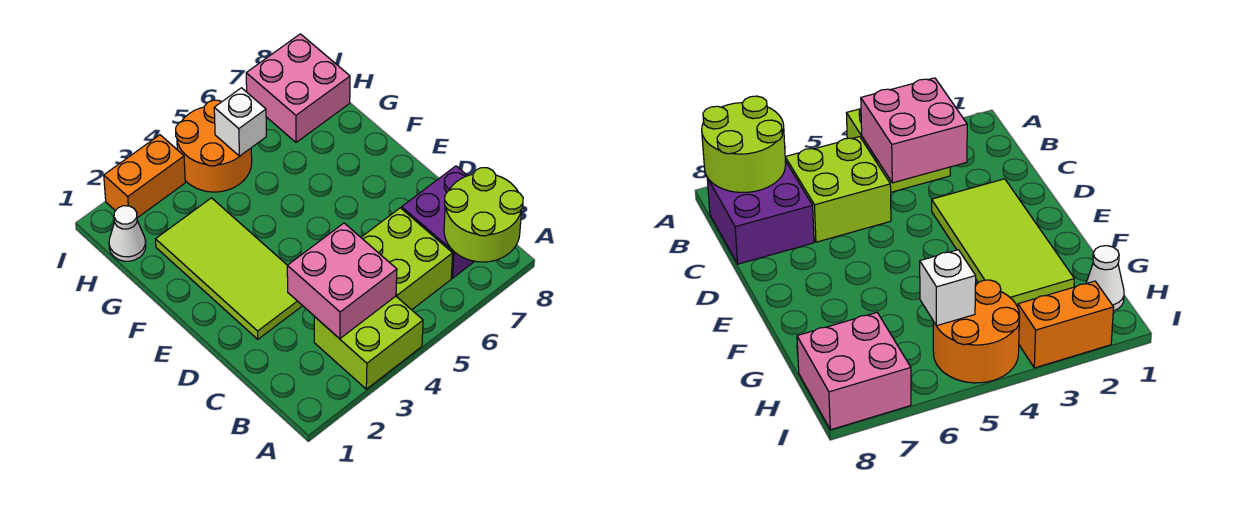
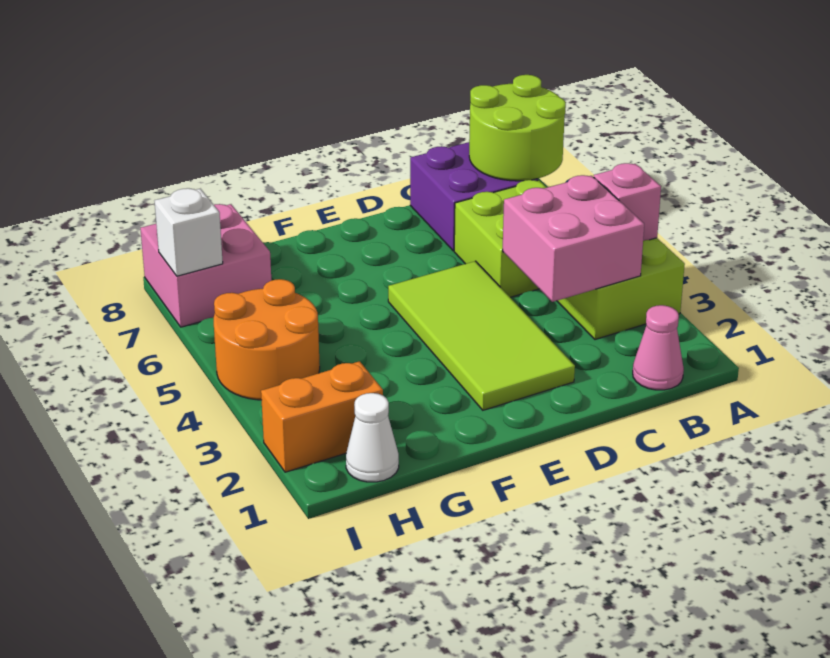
none -> pink brick A4 level 2
none -> pink cone B1 level 1
lime tile D2:G3 level 1 -> lime tile D2:E5 level 1
white brick H5 level 2 -> white brick I7 level 2
orange brick I2:I3 level 1 -> orange brick H2:I2 level 1

